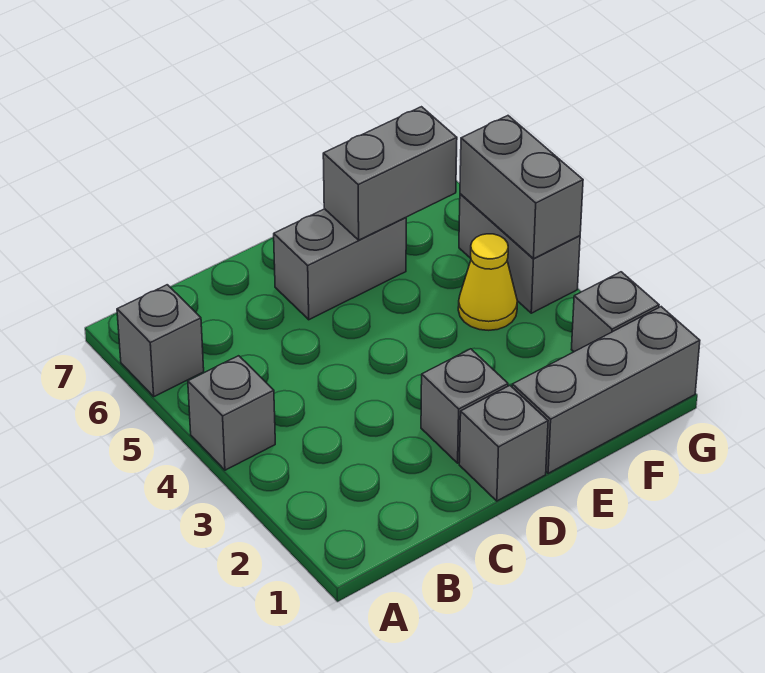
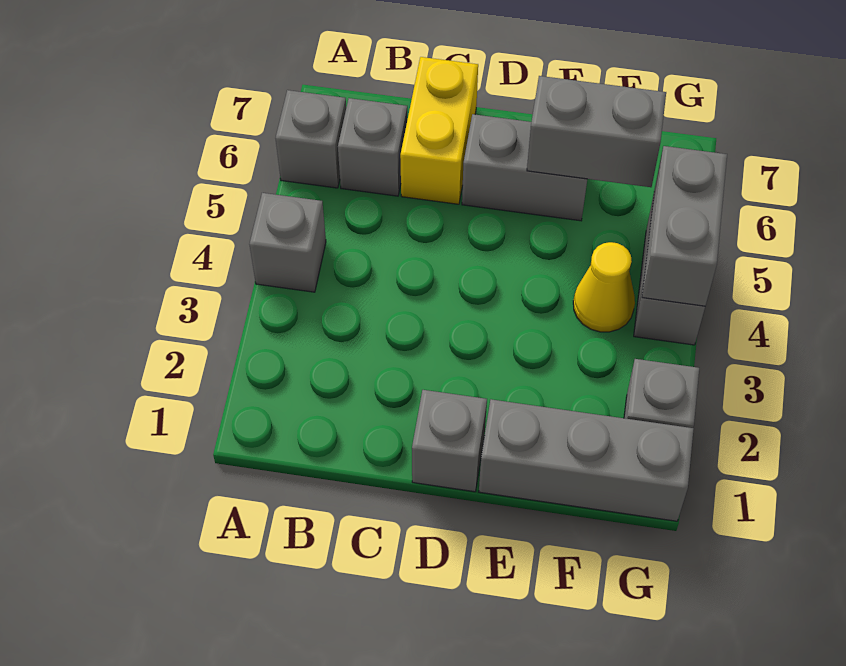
none -> yellow brick C6:C7 level 1
grey brick D2 level 1 -> grey brick B6 level 1

